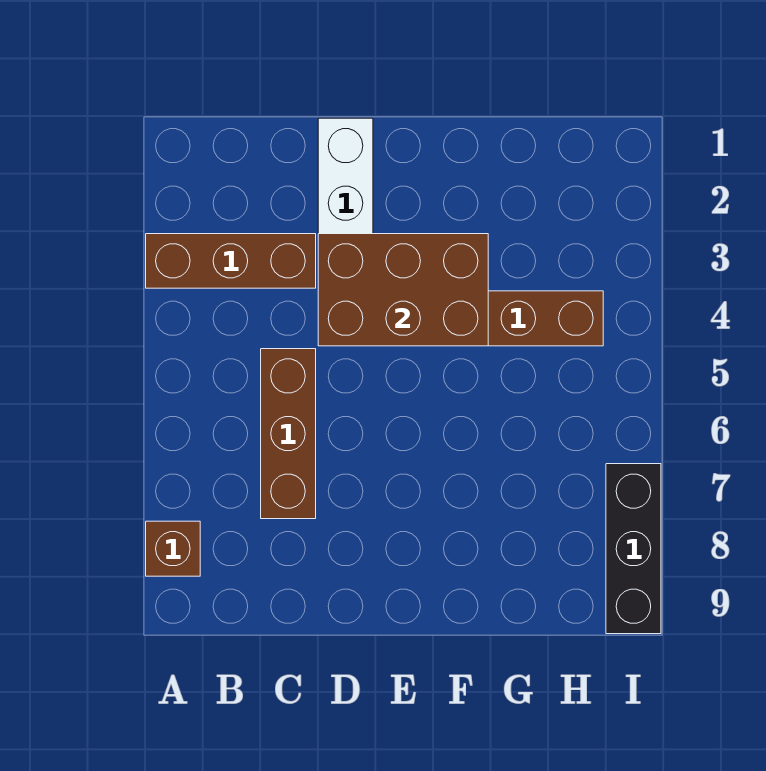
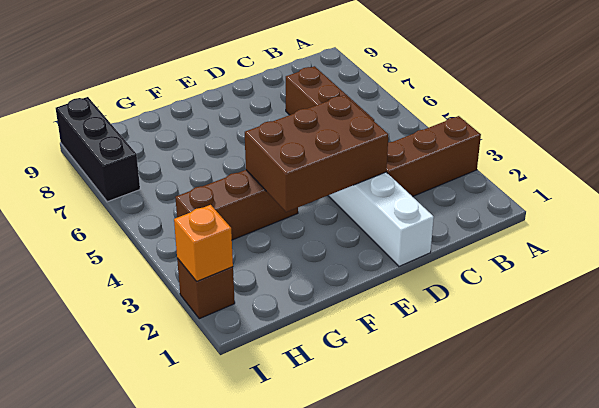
brown brick A8 level 1 -> brown brick I2 level 1
none -> orange brick I2 level 2

